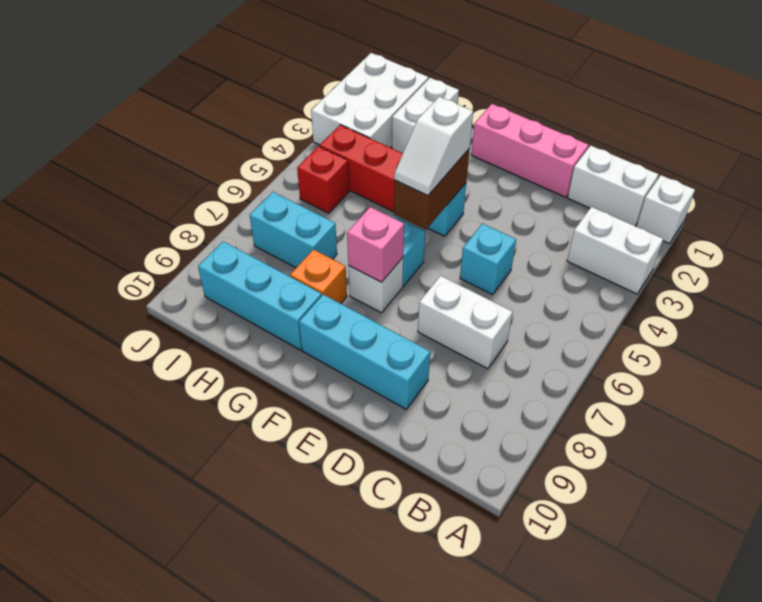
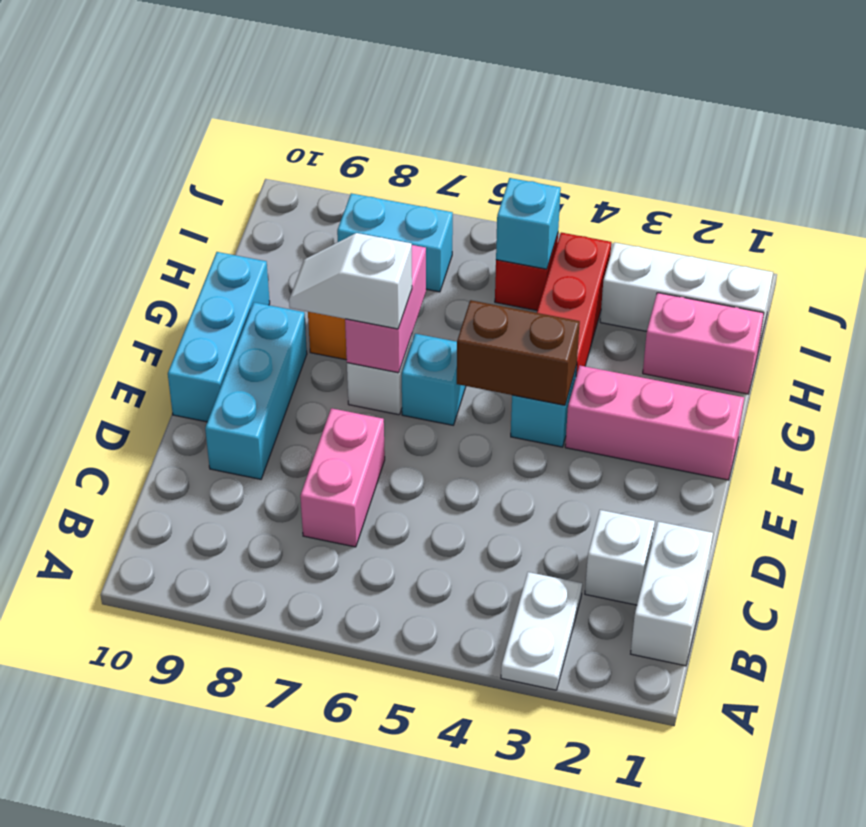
white brick A1 level 1 -> white brick C2 level 1
white brick A3:B3 level 1 -> white plate A3:B3 level 1
white brick C7:D7 level 1 -> pink brick C7:D7 level 1
pink brick D1:F1 level 1 -> pink brick F1:F3 level 1
cyan brick D5 level 1 -> cyan brick I5 level 2
white slope F4:F5 level 3 top 4 -> white slope F7:F8 level 3 top 7
pink brick F7 level 2 -> pink brick F7:G7 level 2
cyan brick G9:I9 level 1 -> cyan brick E10:G10 level 1
white brick H1:H2 level 1 -> pink brick H1:H2 level 1
cyan brick H7:I7 level 1 -> cyan brick I7:I8 level 1
white brick I1:J3 level 1 -> white brick I1:I3 level 1

